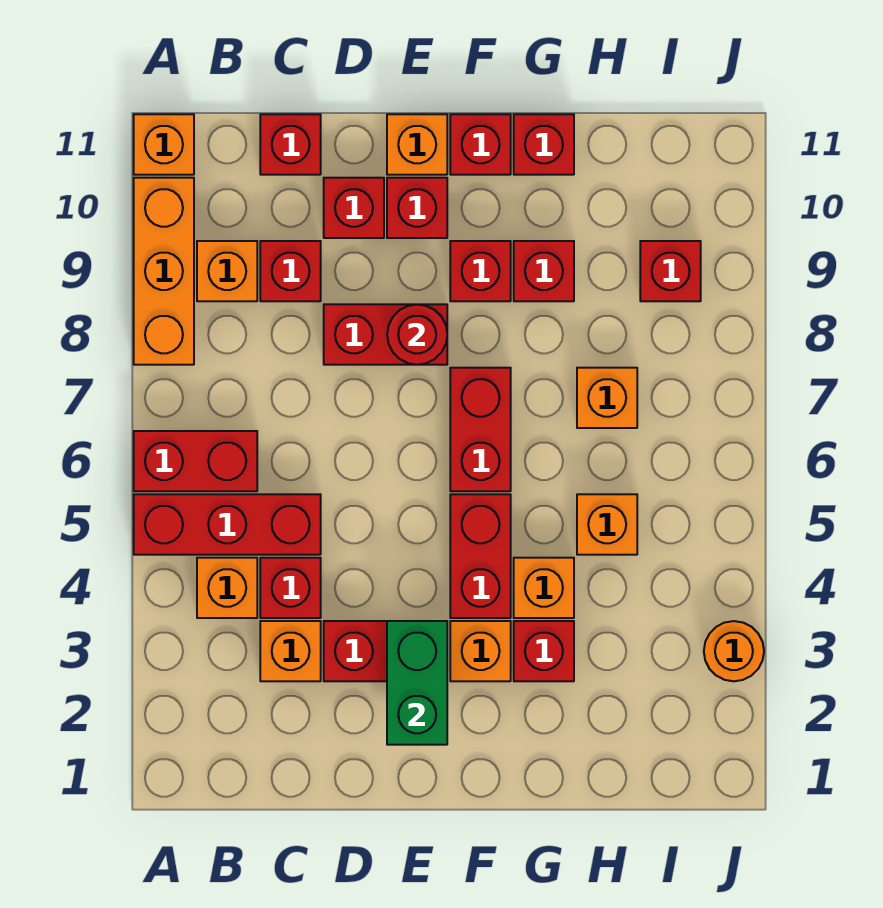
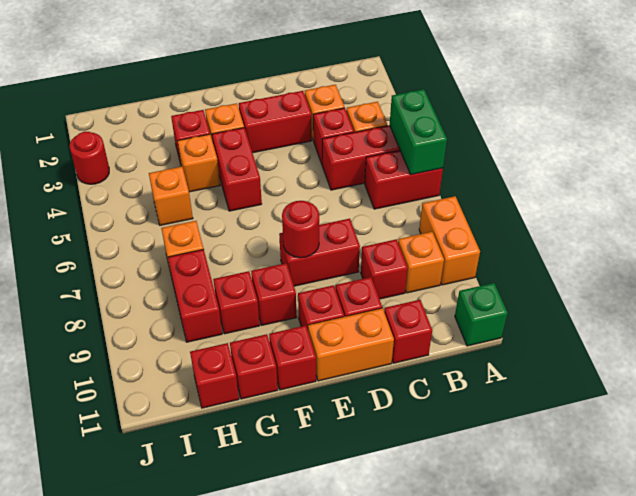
orange brick A8:A10 level 1 -> orange brick A8:A9 level 1
orange brick A11 level 1 -> green brick A11 level 1
green brick E2:E3 level 2 -> green brick A5:A6 level 2
orange brick E11 level 1 -> orange brick D11:E11 level 1
red brick F6:F7 level 1 -> red brick H8:H9 level 1
red brick I9 level 1 -> red brick H11 level 1
orange round brick J3 level 1 -> red round brick J3 level 1

